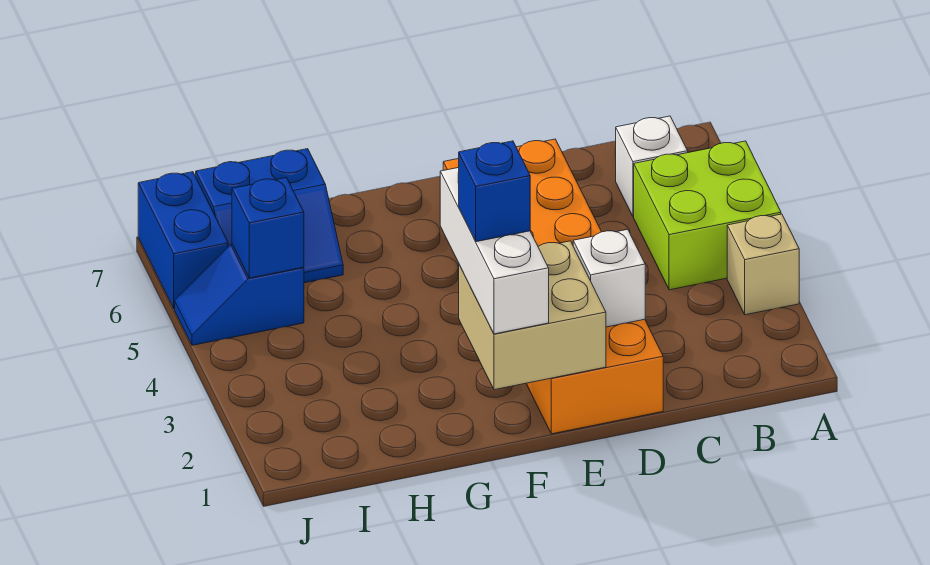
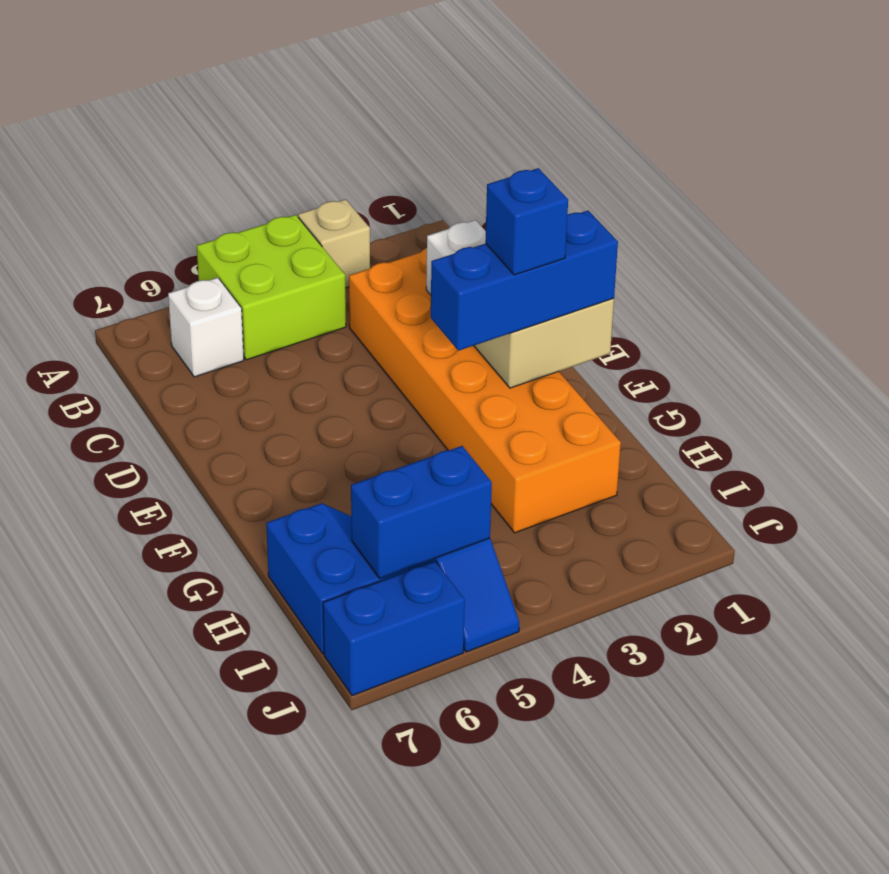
orange brick D1:E6 level 1 -> orange brick C2:H3 level 1
white brick F1:F3 level 3 -> blue brick F1:F3 level 3
blue brick I5 level 2 -> blue brick I5:I6 level 2

